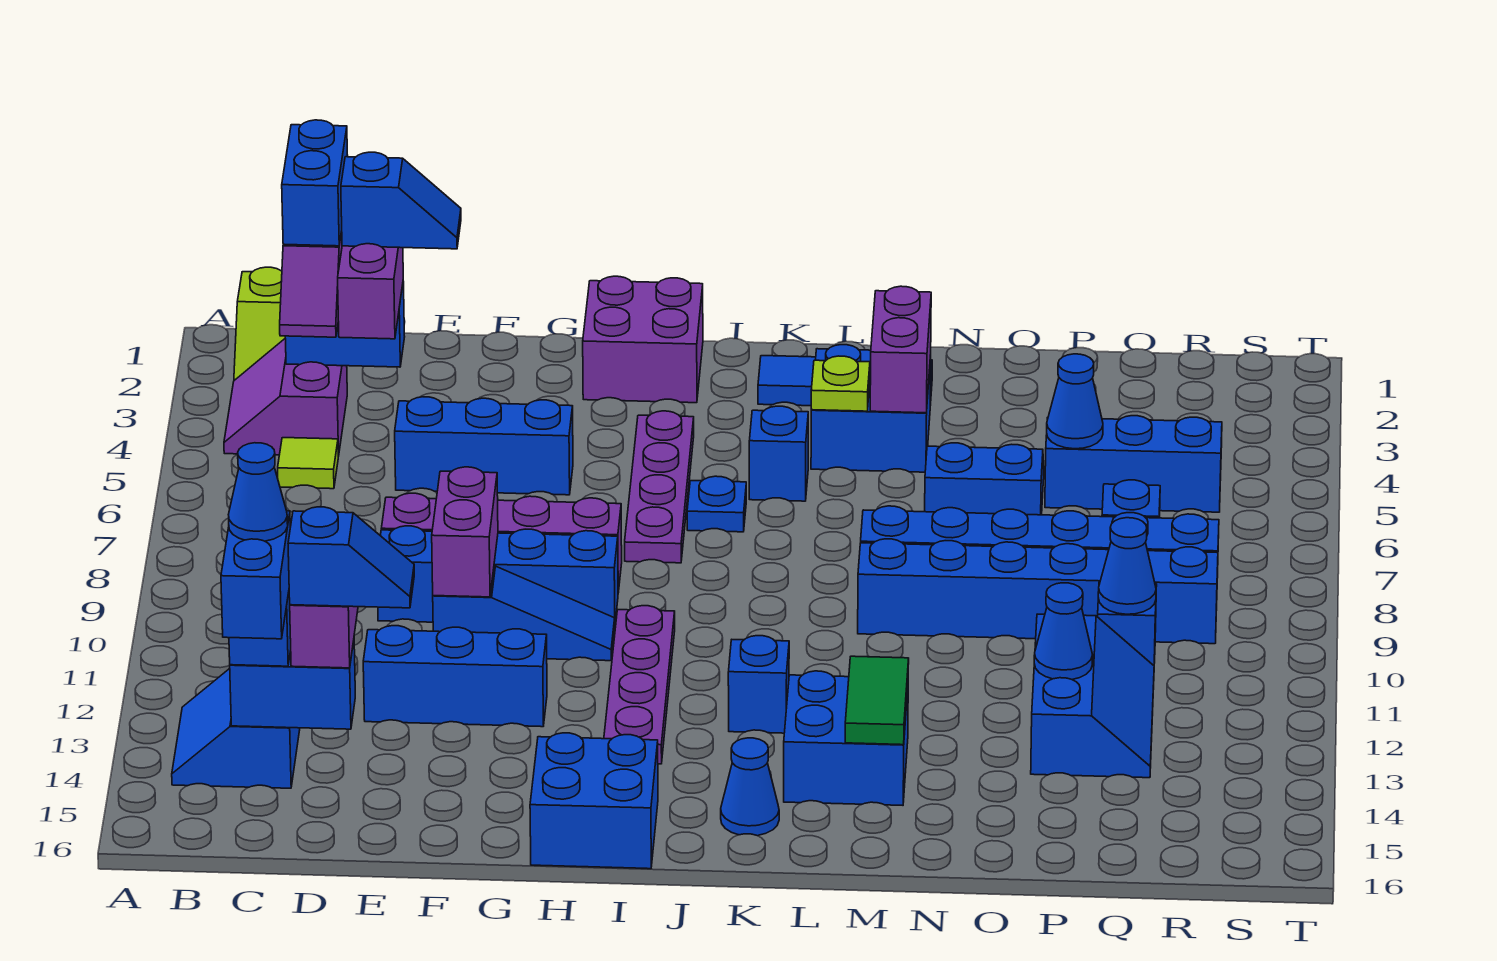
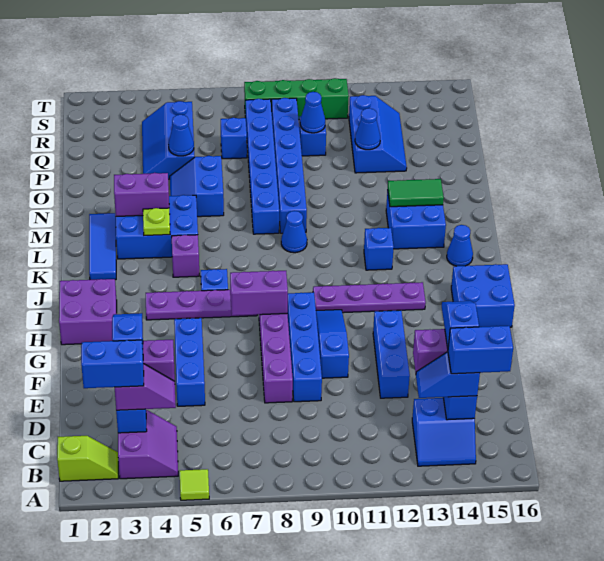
purple slope B3:C4 level 1 top C -> purple slope B3:C4 level 1 top 3
lime tile C5 level 1 -> lime tile A5 level 1
blue cone C14 level 5 -> blue cone L9 level 1
purple brick F9:F10 level 2 -> purple brick H7:H8 level 2
blue brick K5 level 1 -> purple brick K5 level 1
blue brick L3:M4 level 1 -> blue brick L3:M5 level 1
blue slope P11:Q13 level 1 top P -> blue slope P12:R13 level 1 top 12
none -> green brick S8:S11 level 1

